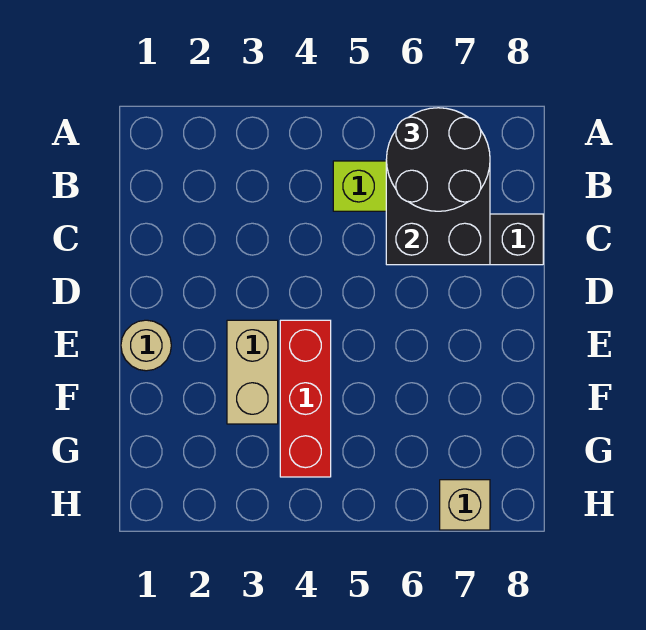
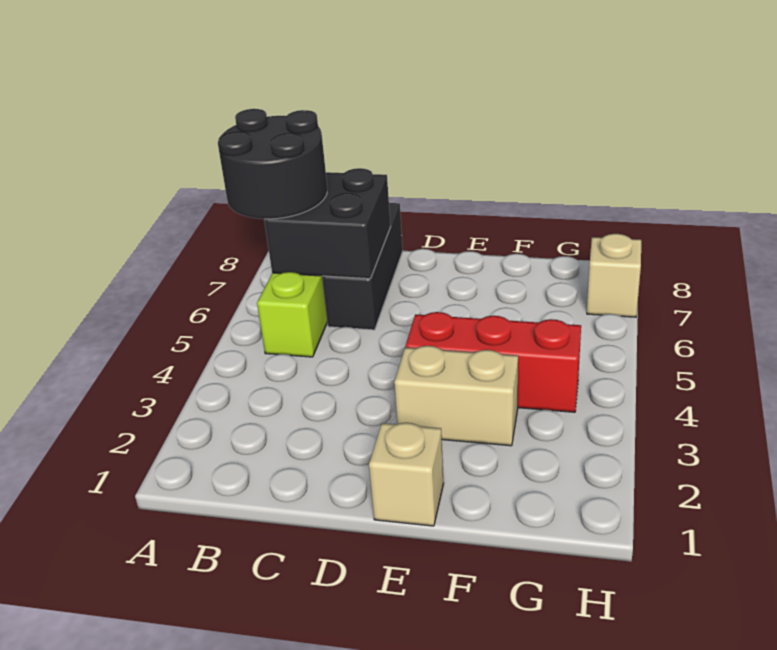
tan round brick E1 level 1 -> tan brick E1 level 1

